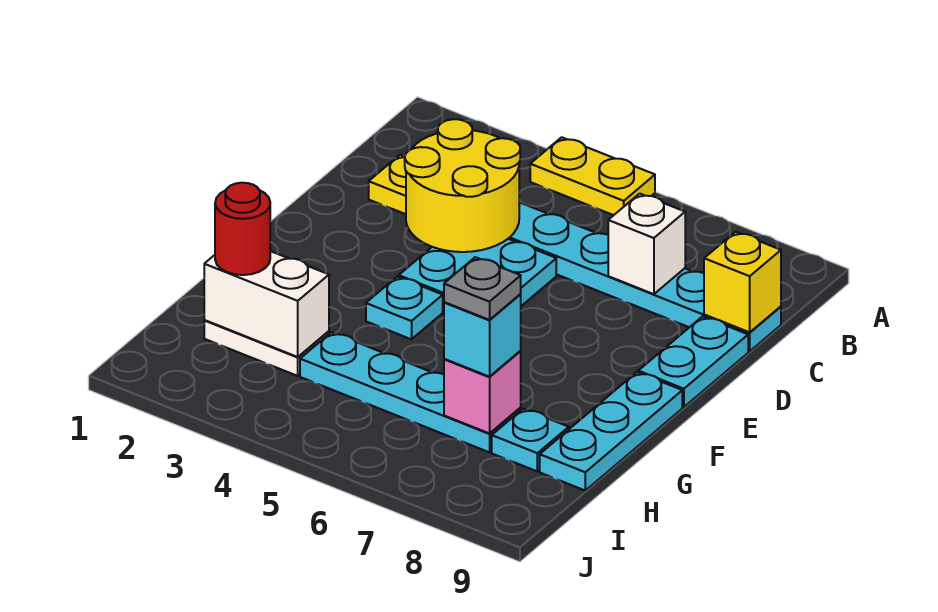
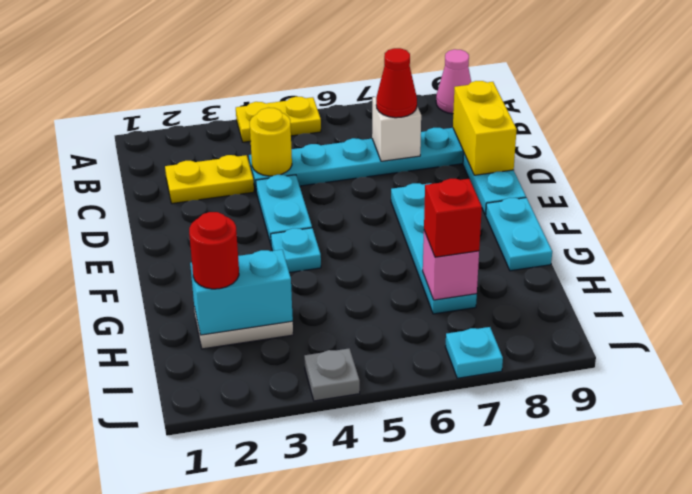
none -> pink cone A9 level 1
yellow round brick C3:D4 level 2 -> yellow round brick C4 level 2
none -> red cone C7 level 3
yellow brick C9 level 2 -> yellow brick C9:D9 level 2
cyan plate D4:E5 level 1 -> cyan plate D4:E4 level 1
cyan plate F9:H9 level 1 -> cyan plate F9:G9 level 1
white brick H2:H3 level 2 -> cyan brick H2:H3 level 2
cyan plate H4:H7 level 1 -> cyan plate E7:H7 level 1
cyan brick H7 level 3 -> red brick H7 level 3
grey plate H7 level 4 -> grey plate J4 level 1
cyan plate H8 level 1 -> cyan plate J7 level 1

